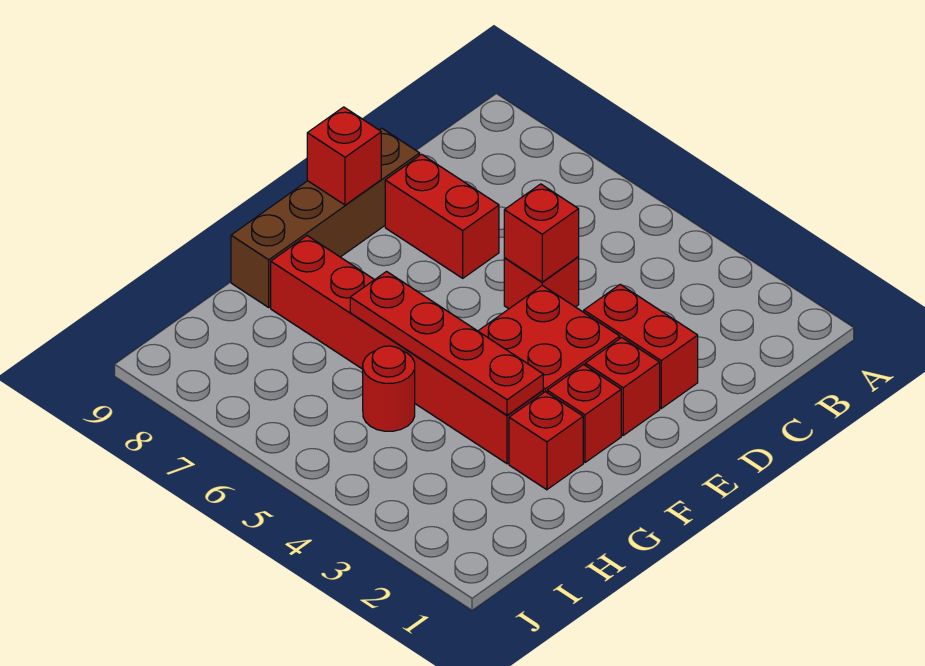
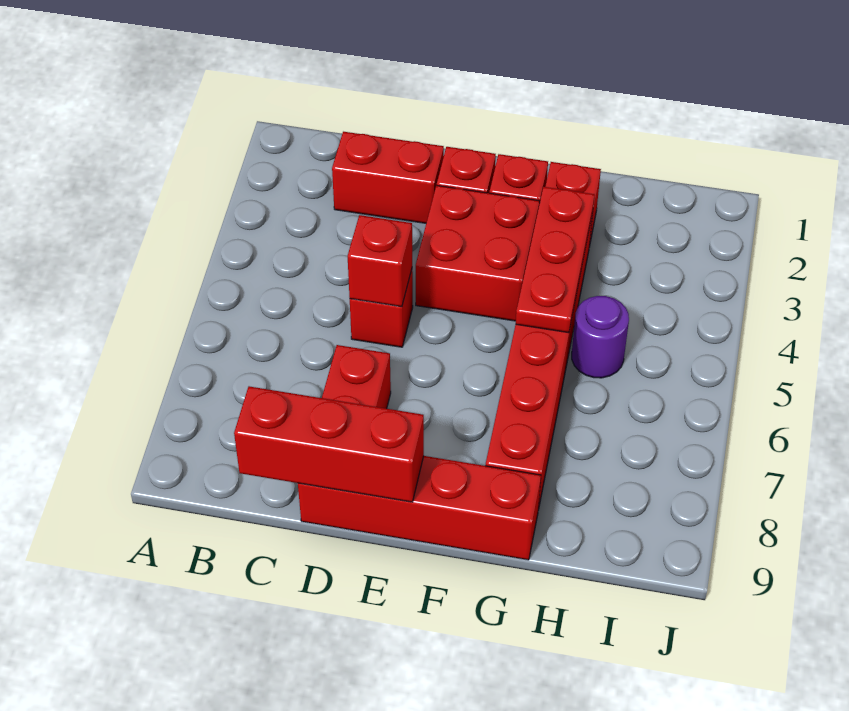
red brick D2:D3 level 1 -> red brick C2:D2 level 1
brown brick D9:G9 level 1 -> red brick D9:G9 level 1
red brick E9 level 2 -> red brick C9:E9 level 2
red plate G3:G6 level 2 -> red plate G3:G5 level 2
red round brick H5 level 1 -> purple round brick H5 level 1

